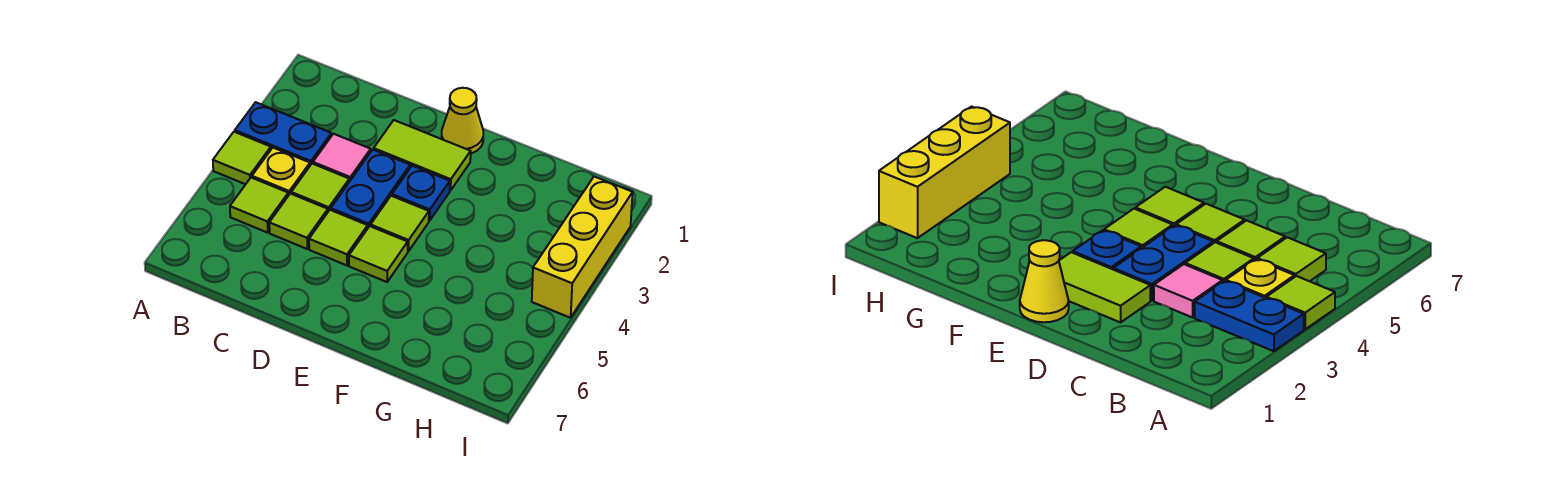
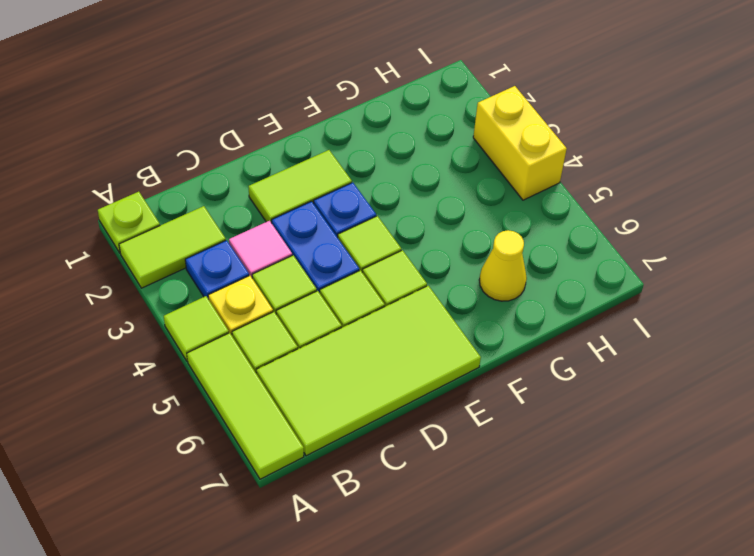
none -> lime plate A1 level 1
none -> lime tile A2:B2 level 1
blue plate A3:B3 level 1 -> blue plate B3 level 1
none -> lime tile A5:A7 level 1
none -> lime tile B6:E7 level 1
yellow cone E1 level 1 -> yellow cone G6 level 1
yellow brick I2:I4 level 1 -> yellow brick I3:I4 level 1

